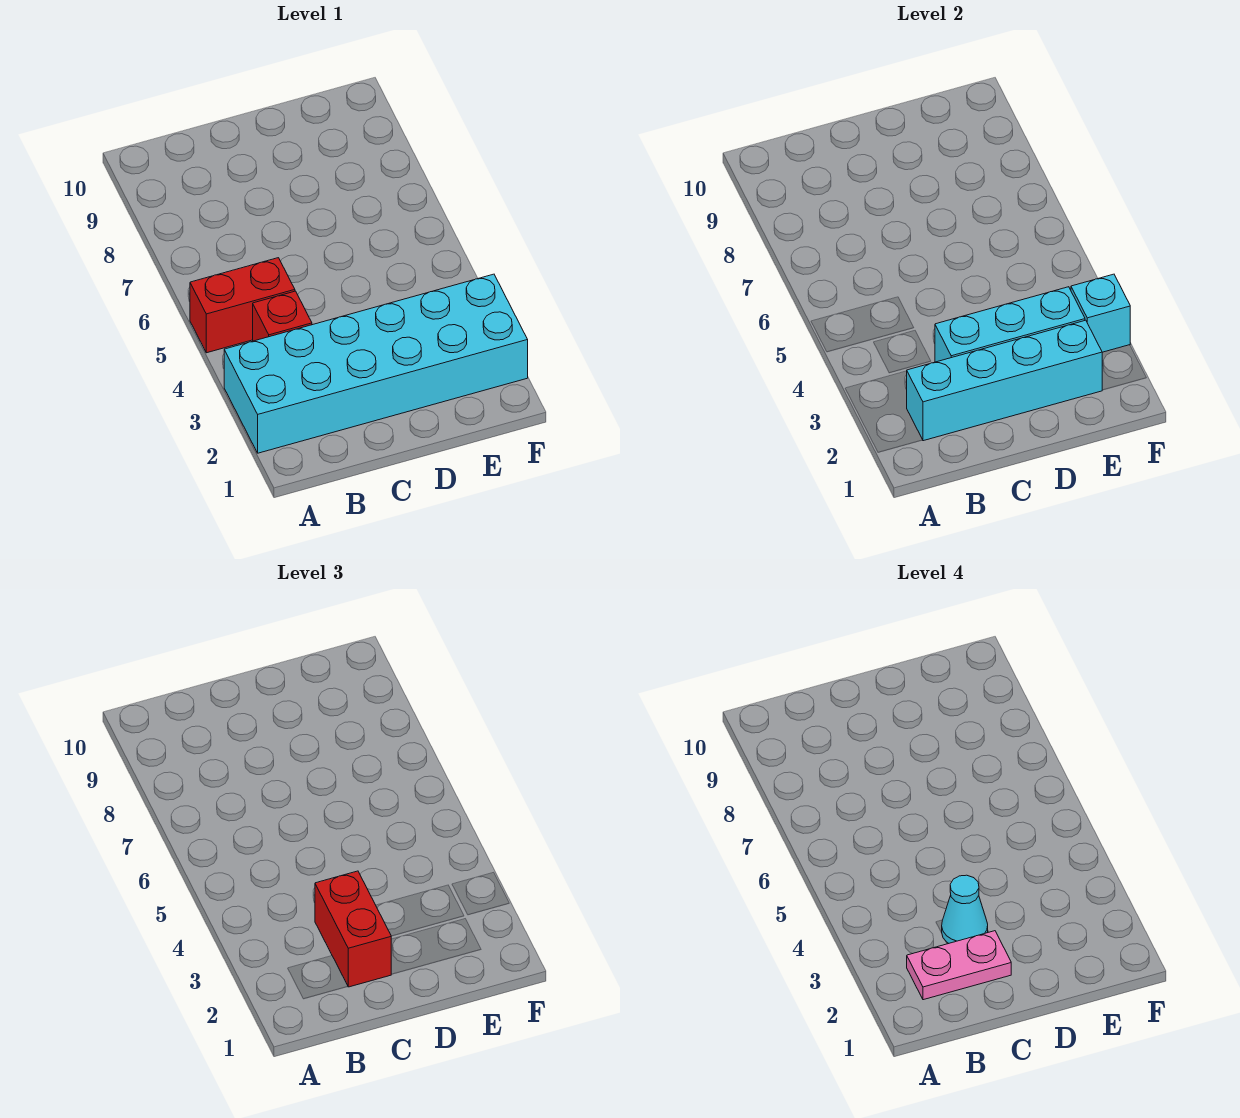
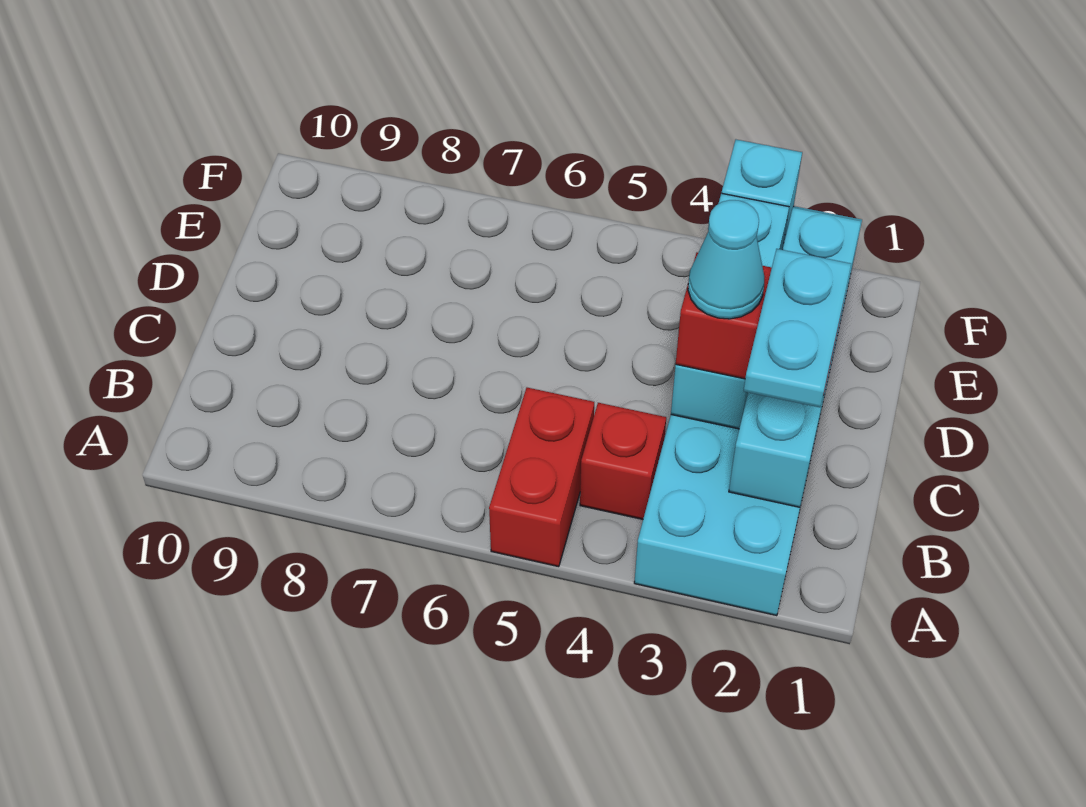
pink plate B2:C2 level 4 -> cyan plate B2:C2 level 4

